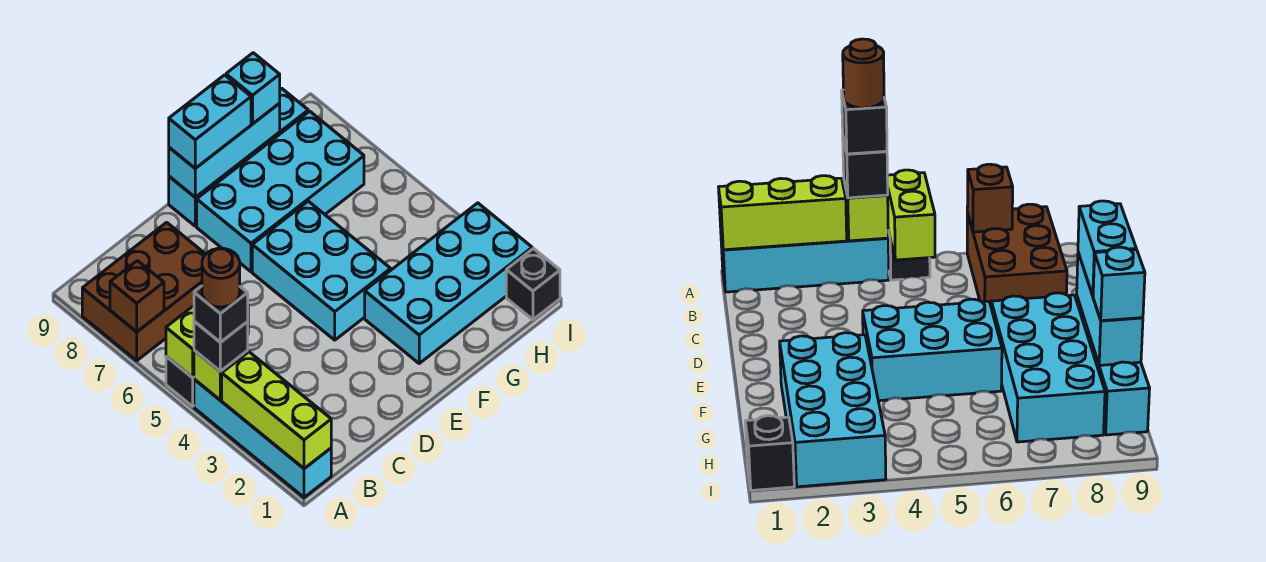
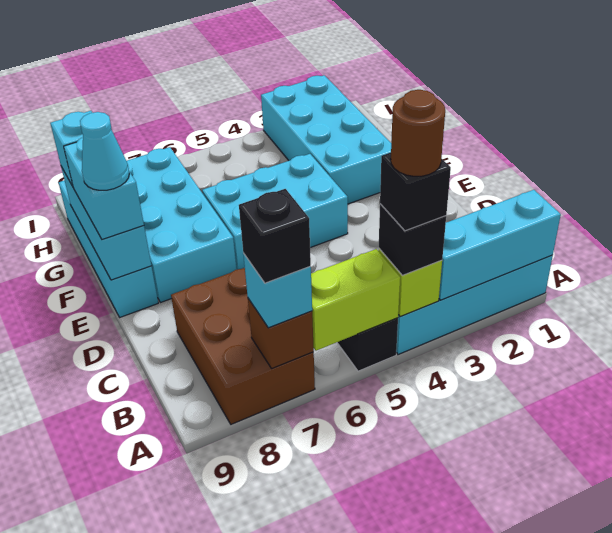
lime brick A1:A3 level 2 -> cyan brick A1:A3 level 2
lime brick A5:B5 level 2 -> lime brick A5:A6 level 2
none -> cyan brick A7 level 3
none -> cyan cone E9 level 4
black brick I1 level 1 -> black brick A7 level 4

